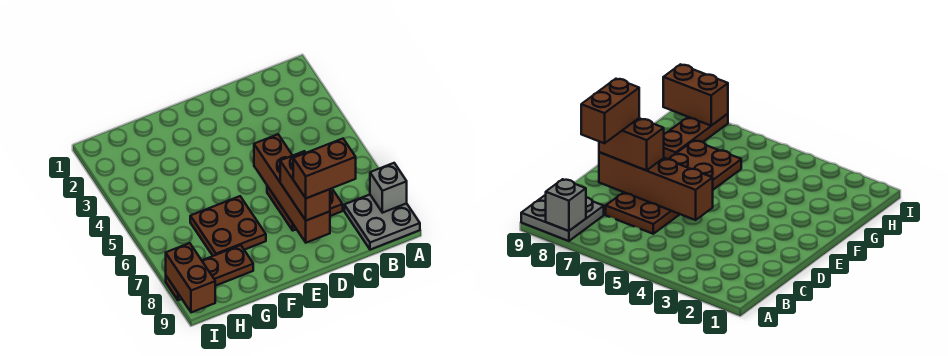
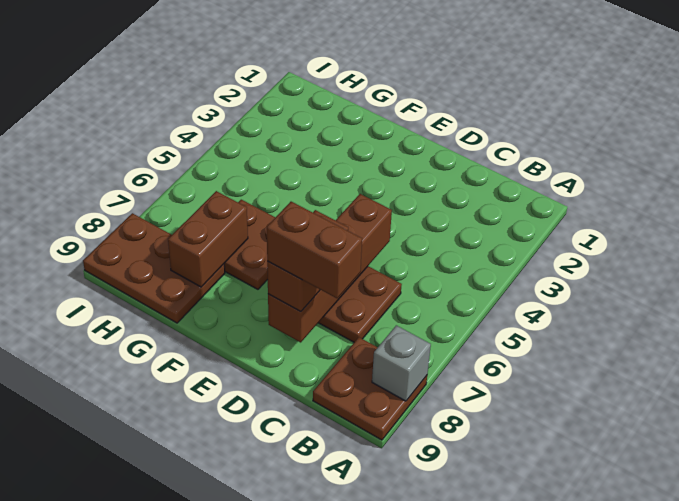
grey plate A8:B9 level 1 -> brown plate A8:B9 level 1
brown plate G8:I8 level 1 -> brown plate G8:I9 level 1
brown brick I8:I9 level 2 -> brown brick G7:G8 level 2

